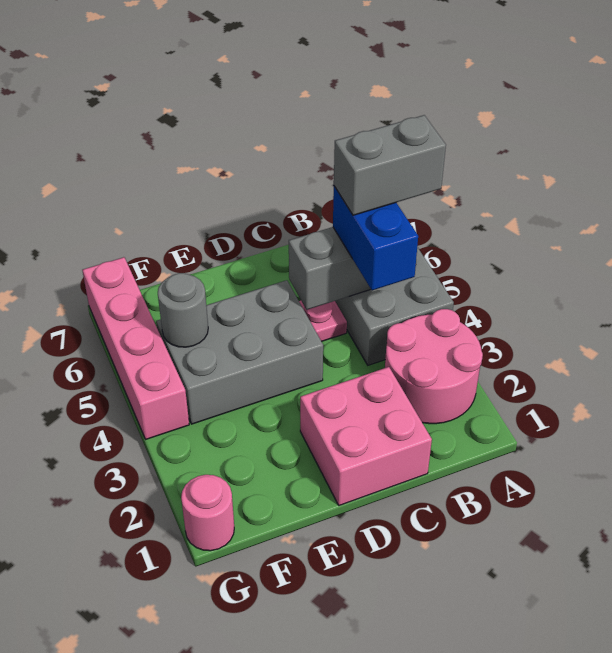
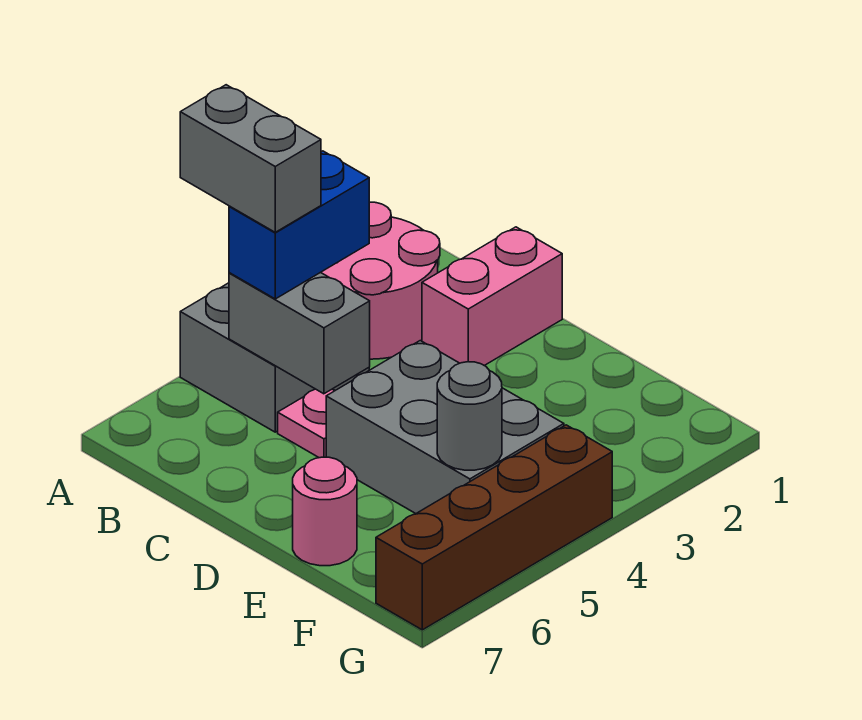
pink brick C1:D2 level 1 -> pink brick C1:C2 level 1
pink round brick G1 level 1 -> pink round brick E7 level 1
pink brick G4:G7 level 1 -> brown brick G4:G7 level 1

